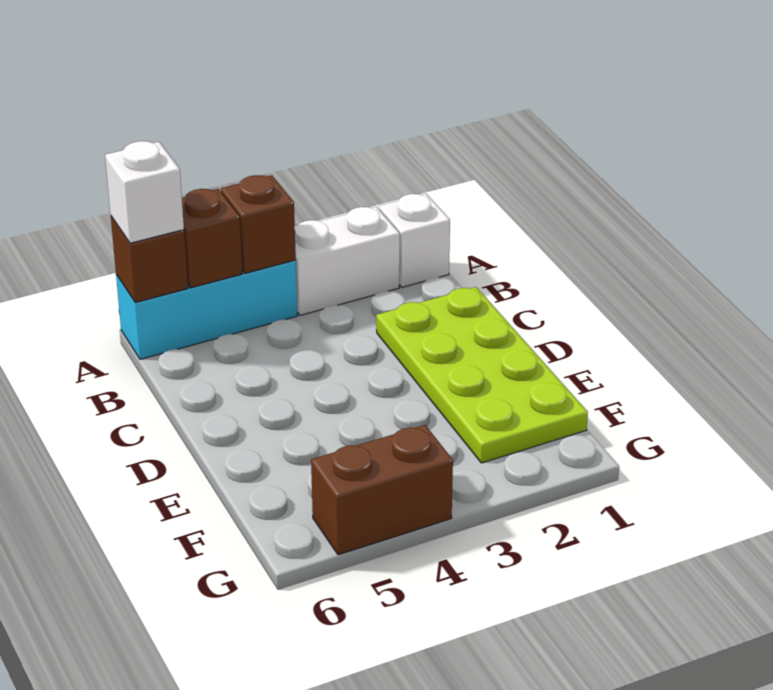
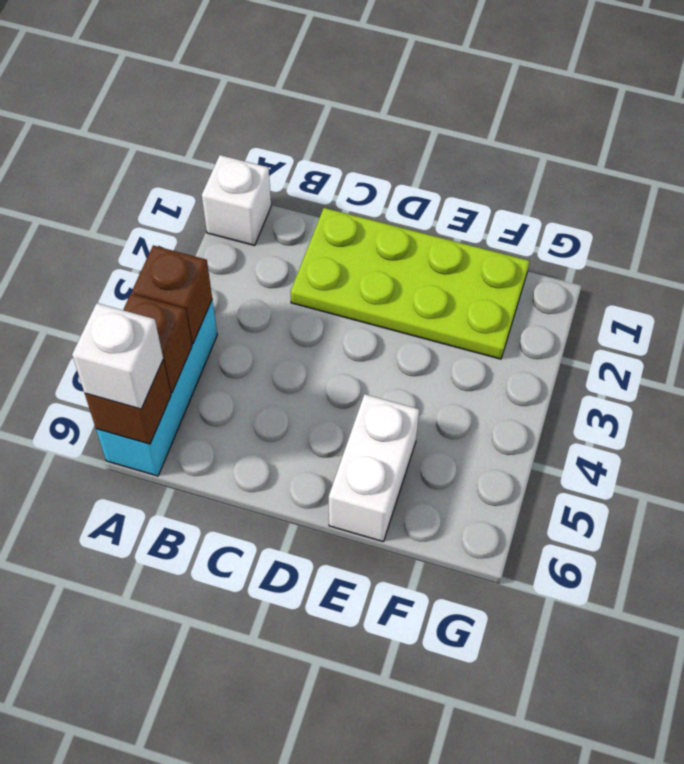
white brick A2:A3 level 1 -> white brick E5:E6 level 1
brown brick G4:G5 level 1 -> none

